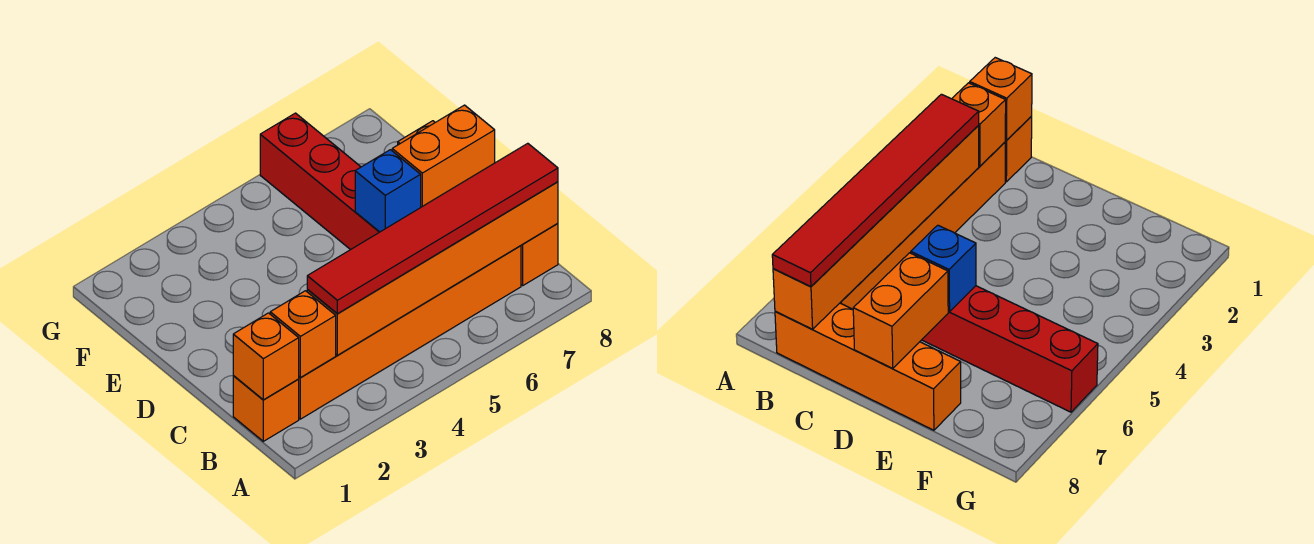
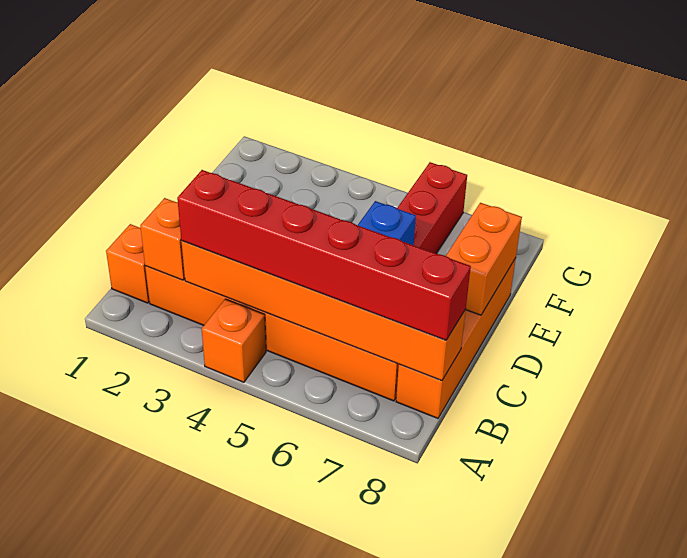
orange brick B1 level 2 -> orange brick A4 level 1
red tile B3:B8 level 3 -> red brick B3:B8 level 3
orange brick D7:D8 level 2 -> orange brick D8:E8 level 2

